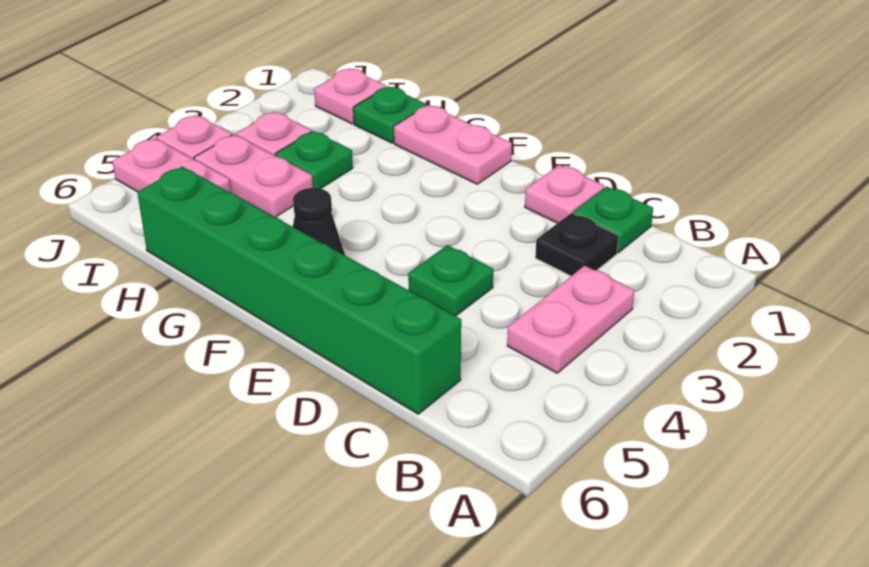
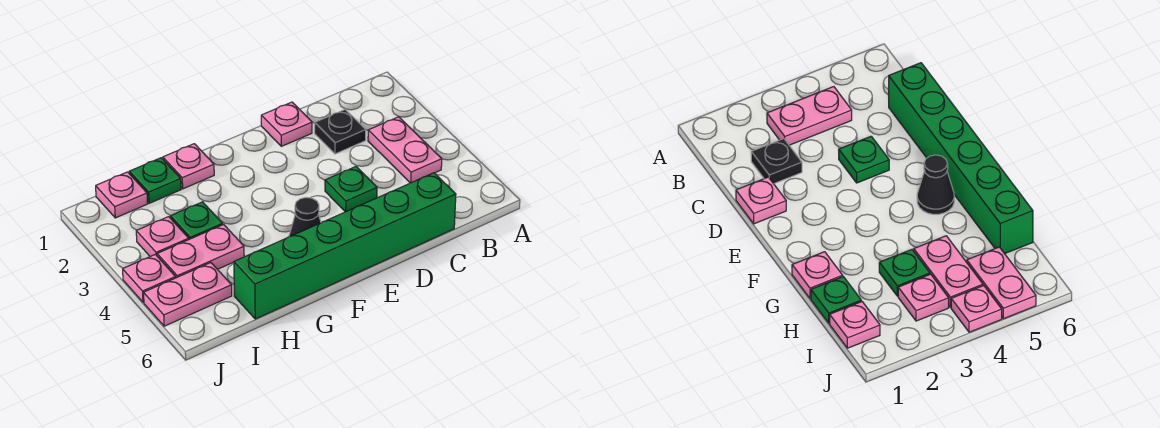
green plate C1 level 1 -> none
pink plate F1:G1 level 1 -> pink plate G1 level 1

